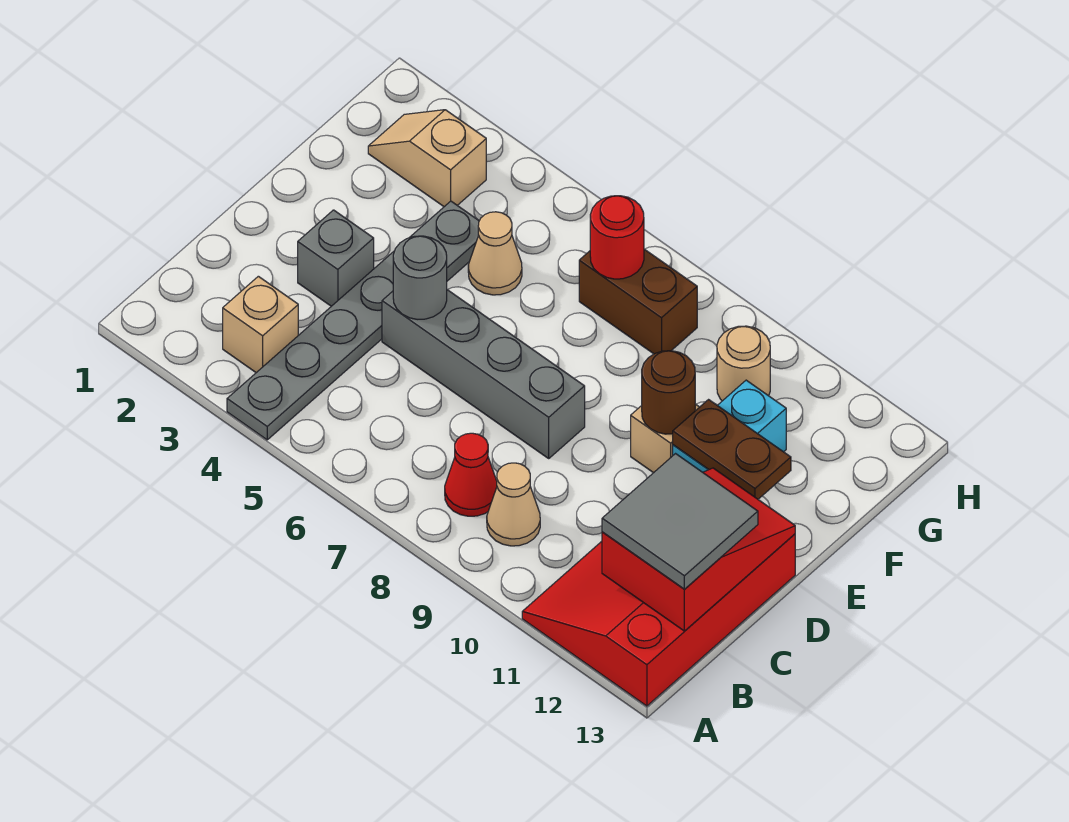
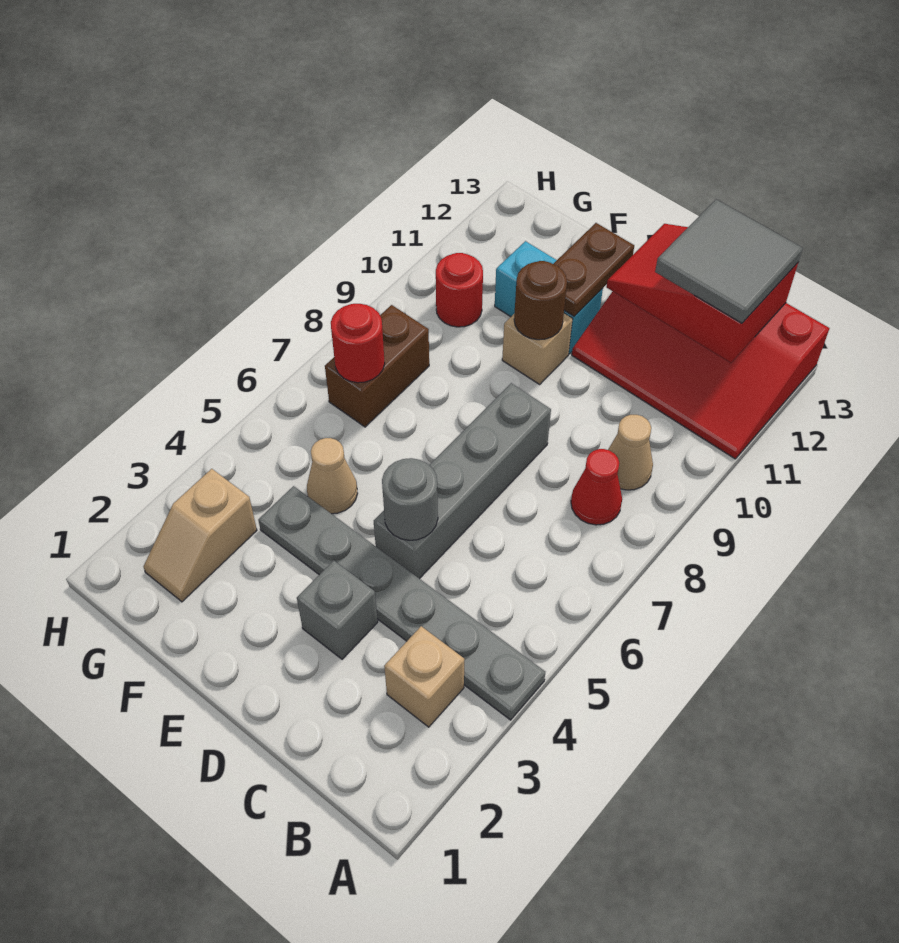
tan round brick G10 level 1 -> red round brick G10 level 1

